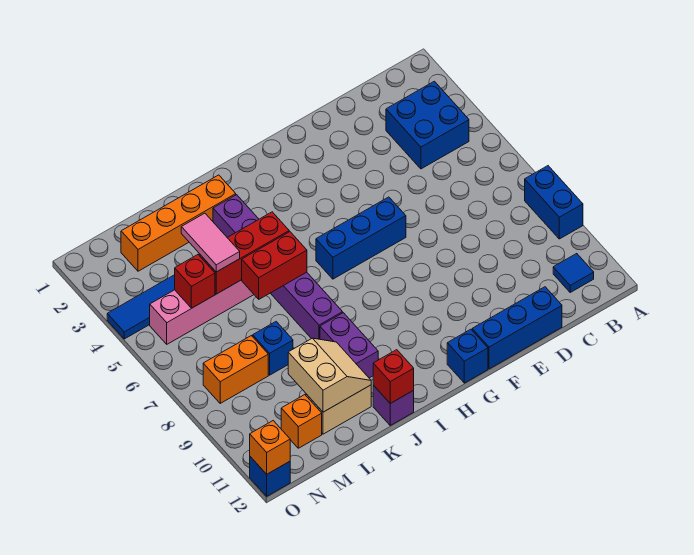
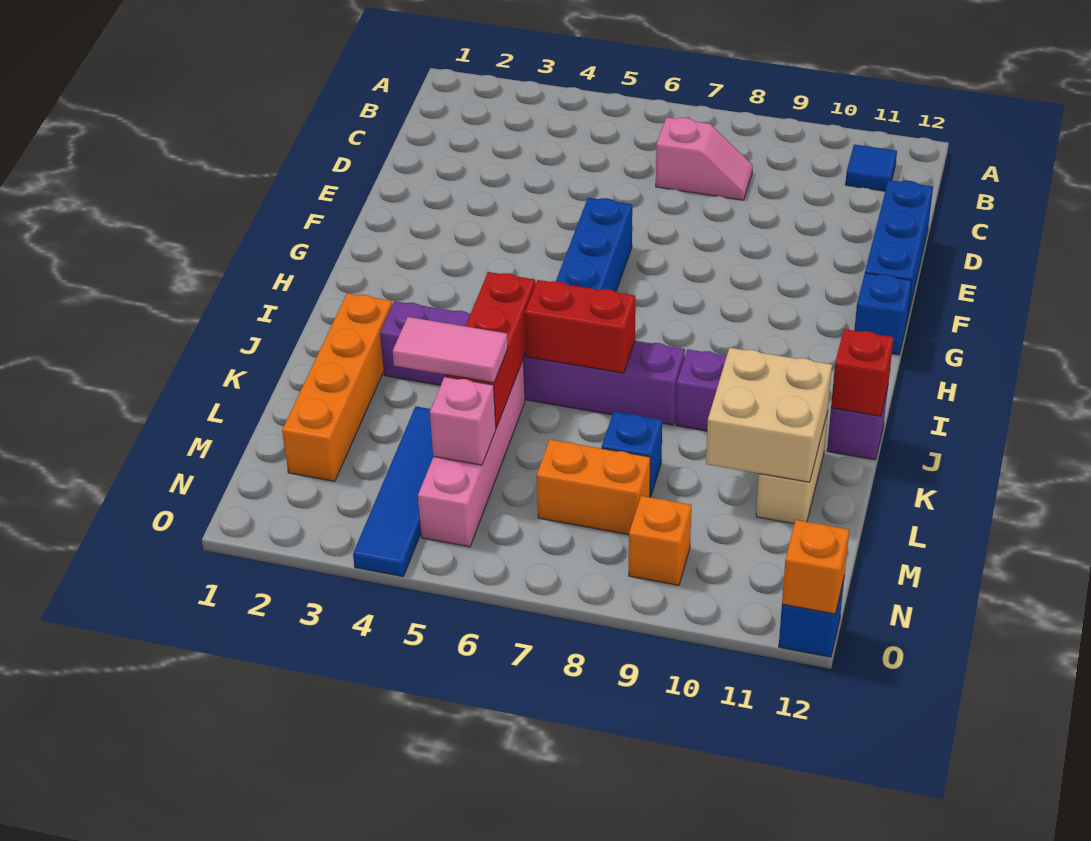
blue brick A8:A9 level 1 -> none
blue brick B3:C4 level 1 -> none
none -> pink slope C7:C8 level 1 top 7
red brick J6:K6 level 2 -> red brick J6:J7 level 2
tan slope K10:L11 level 2 top L -> tan brick K10:L11 level 2
red brick M5 level 2 -> pink brick M5 level 2
orange brick M8:N8 level 1 -> orange brick M7:M8 level 1
orange brick M11 level 1 -> orange brick N9 level 1

